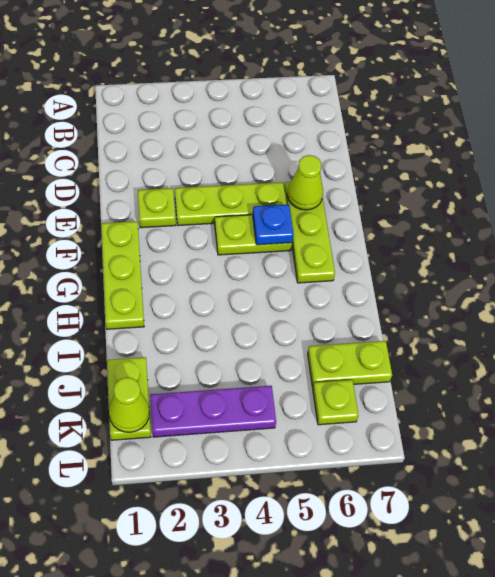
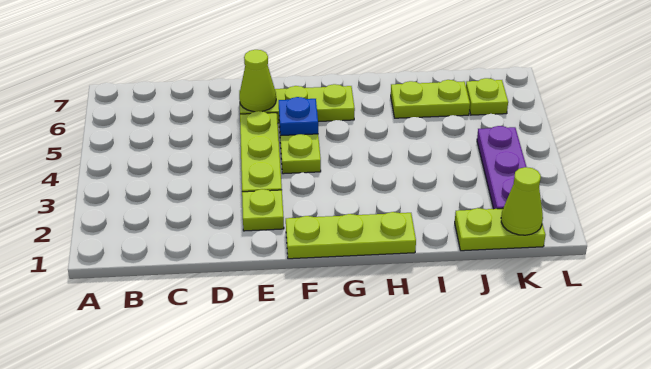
lime plate J6:J7 level 1 -> lime plate I6:J6 level 1

